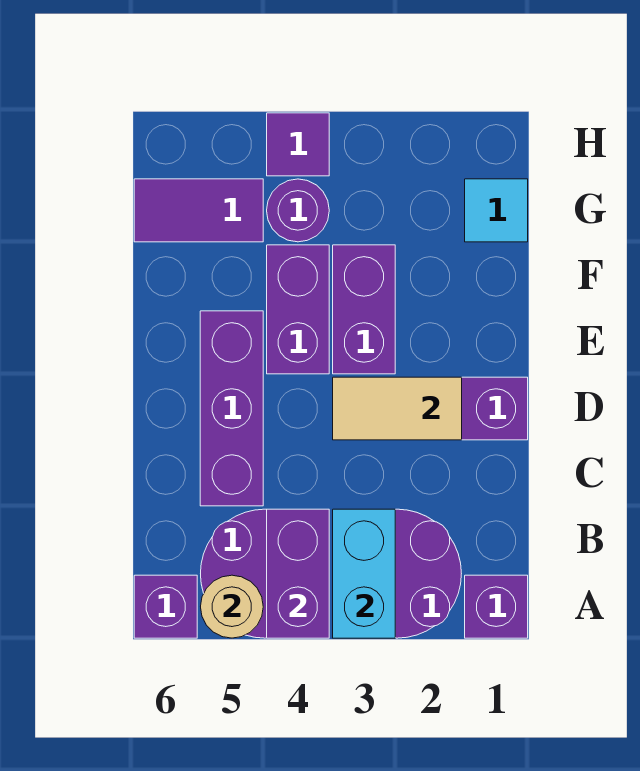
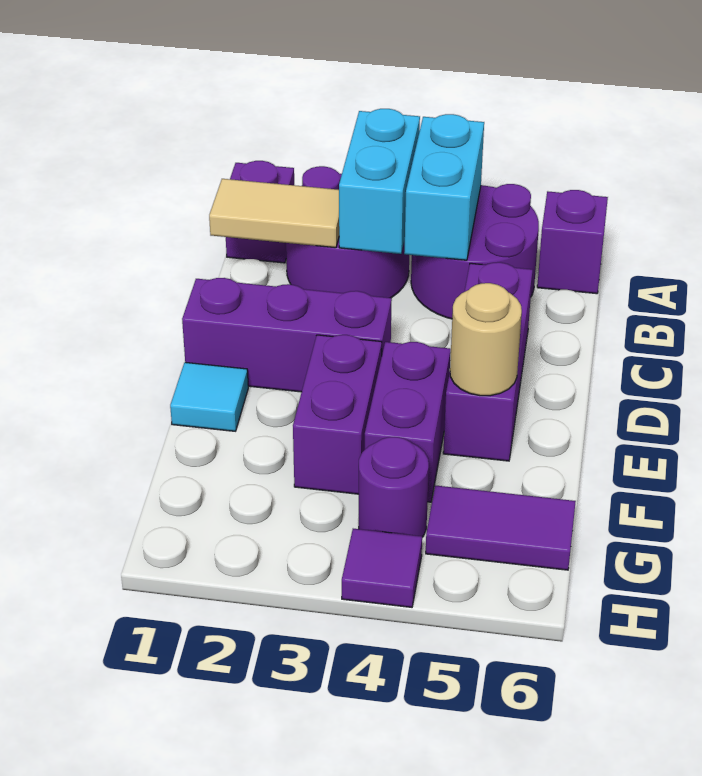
purple brick A4:B4 level 2 -> cyan brick A4:B4 level 2
tan round brick A5 level 2 -> tan round brick E5 level 2
tan tile D2:D3 level 2 -> tan tile B1:B2 level 2
cyan tile G1 level 1 -> cyan tile E1 level 1

